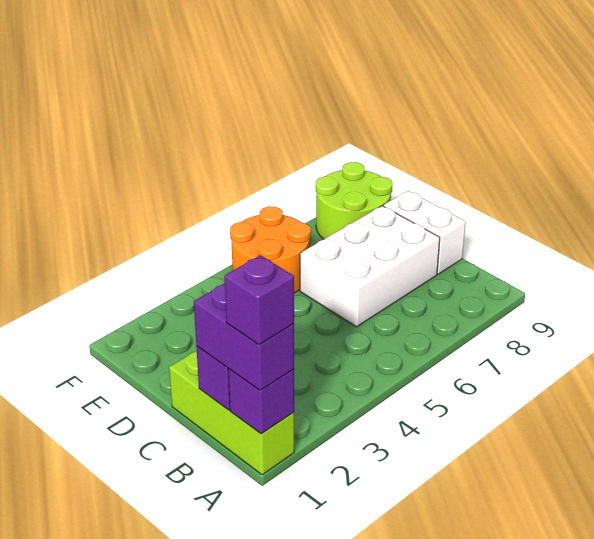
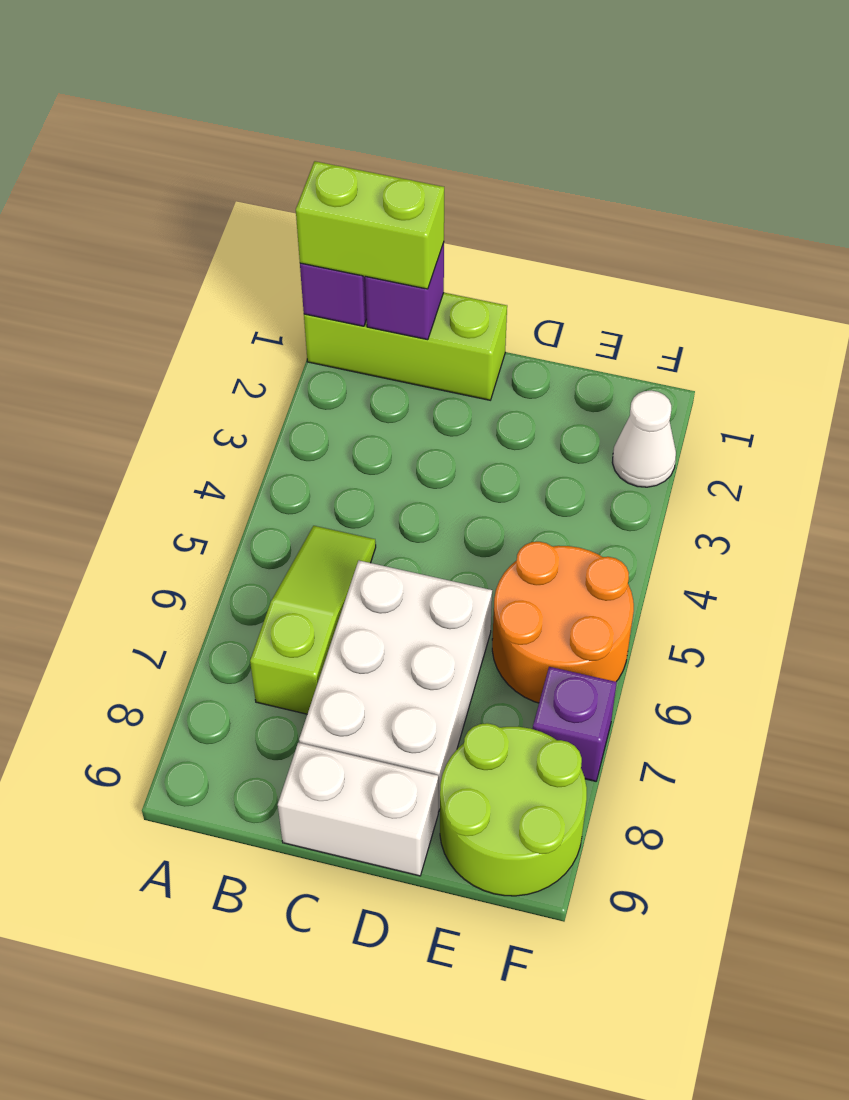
purple brick A1:B1 level 3 -> lime brick A1:B1 level 3
purple brick A1 level 4 -> purple brick F7 level 1
none -> lime slope B5:B7 level 1 top 7
none -> white cone F2 level 1

